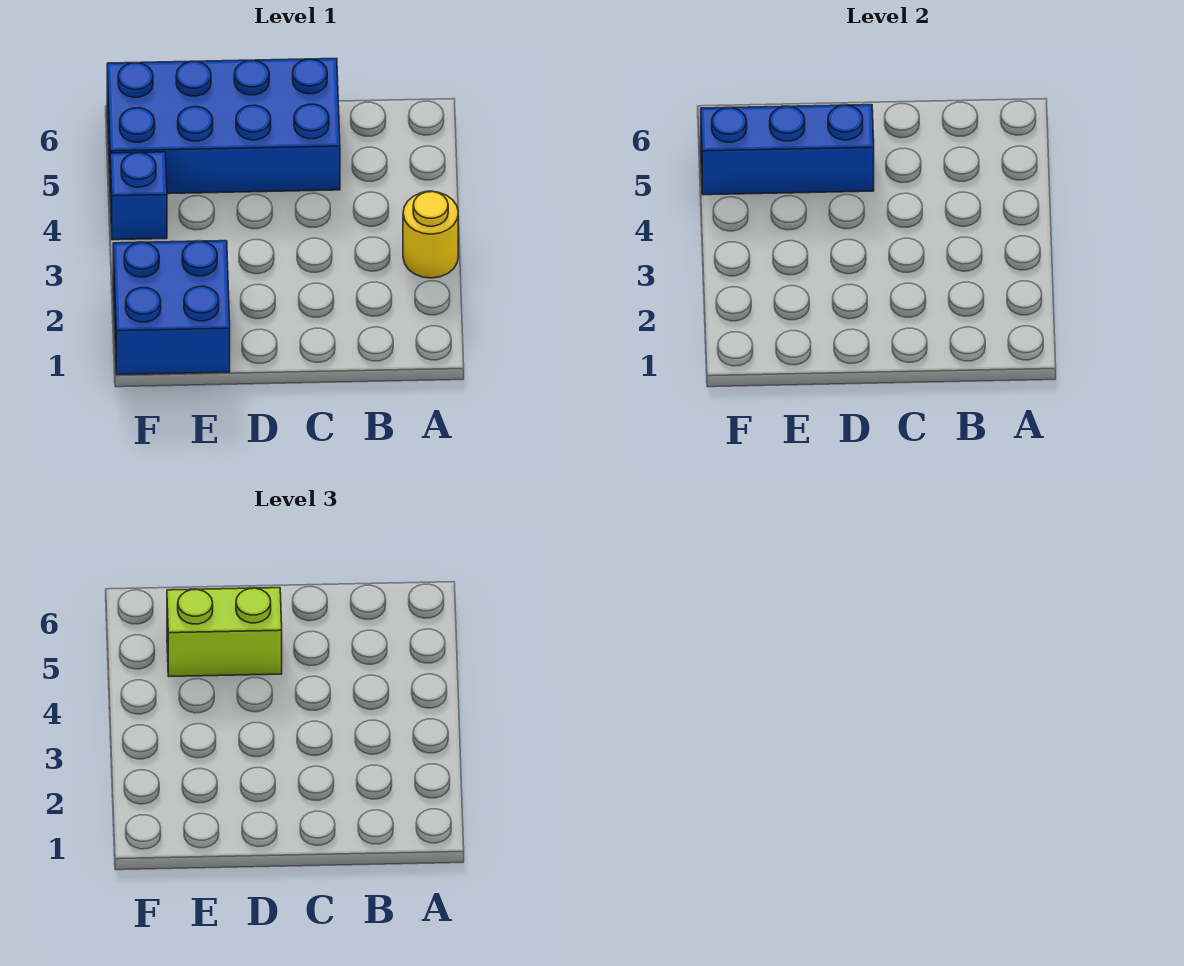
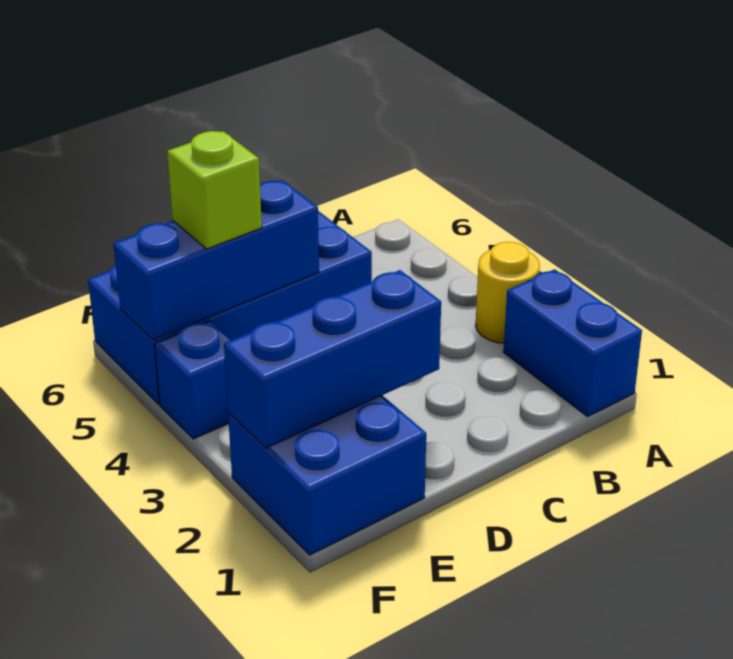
none -> blue brick A1:A2 level 1
none -> blue brick D2:F2 level 2
lime brick D5:E5 level 3 -> lime brick E5 level 3

